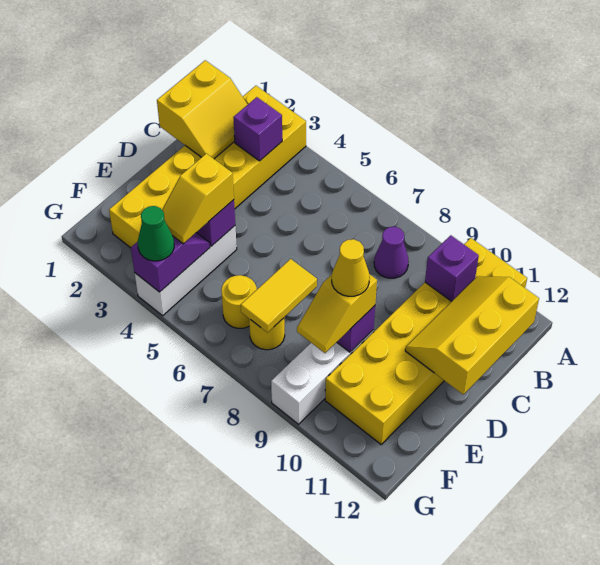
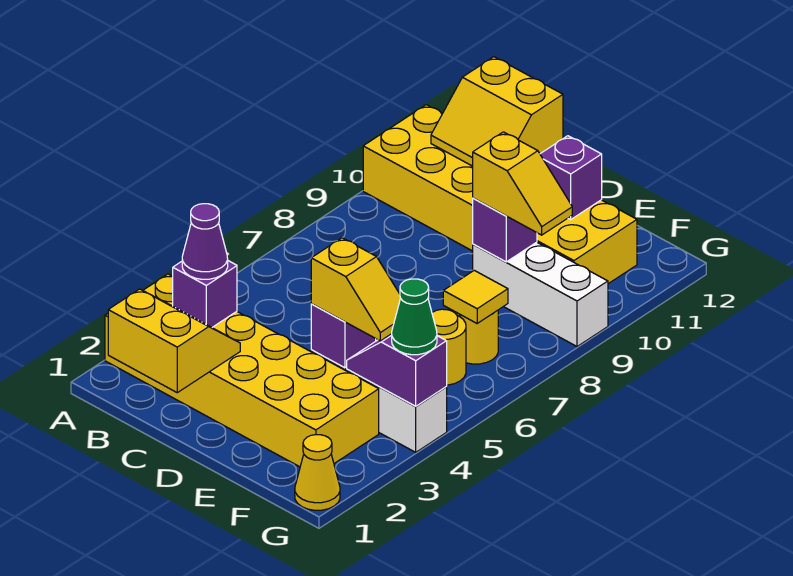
purple cone B8 level 1 -> purple cone B3 level 3
purple brick B10 level 2 -> purple brick E11 level 2
yellow slope B11:D12 level 2 top 12 -> yellow slope B11:C12 level 2 top 12
yellow tile E7:F7 level 2 -> yellow tile F7 level 2
yellow cone E9 level 4 -> yellow cone G1 level 1

